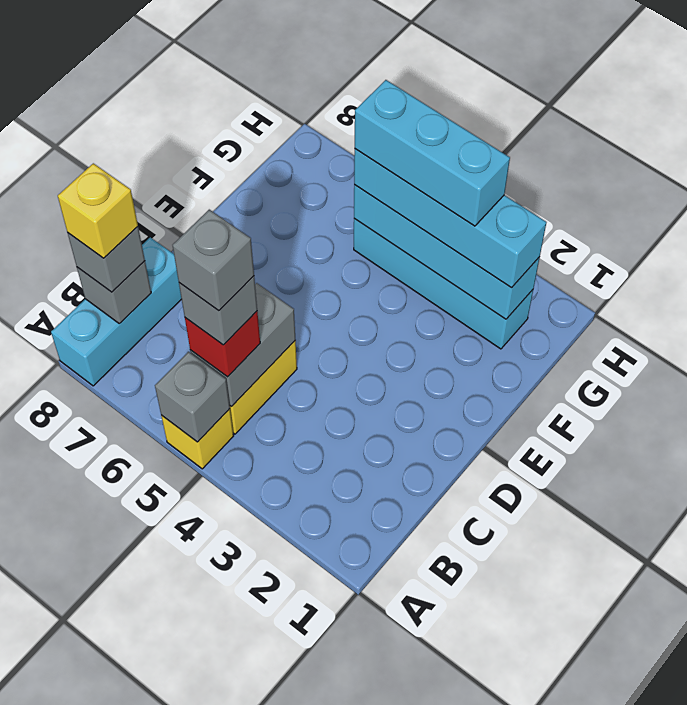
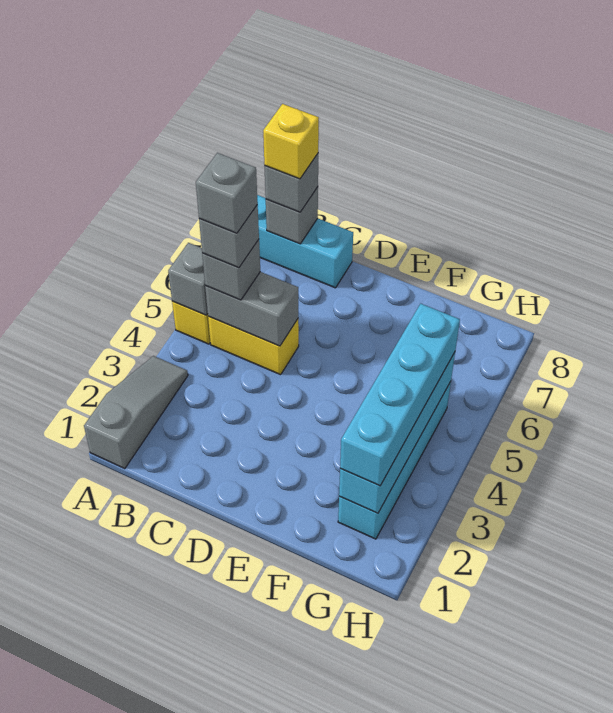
none -> grey slope A1:A3 level 1 top 1
red brick B5 level 3 -> grey brick B5 level 3
cyan brick G3:G5 level 4 -> none

